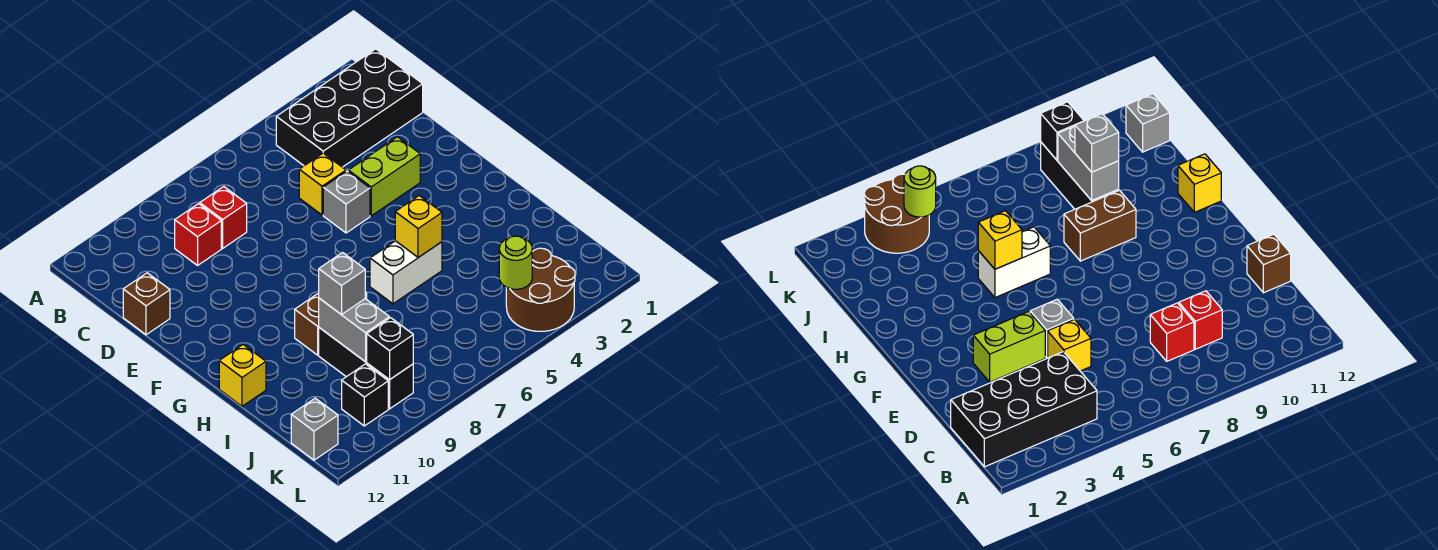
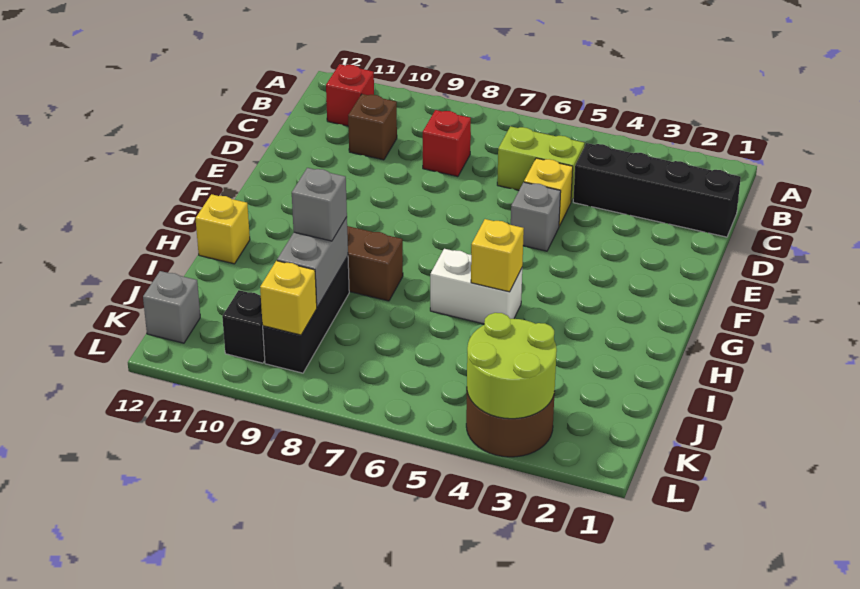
black brick B1:C4 level 1 -> black brick C1:C4 level 1
red brick C9 level 1 -> red brick B11 level 1
brown brick D12 level 1 -> brown brick C10 level 1
lime brick E3:E4 level 1 -> lime brick C5:C6 level 1
lime round brick K4 level 2 -> lime round brick K3:L4 level 2
black brick K9 level 2 -> yellow brick K9 level 2

